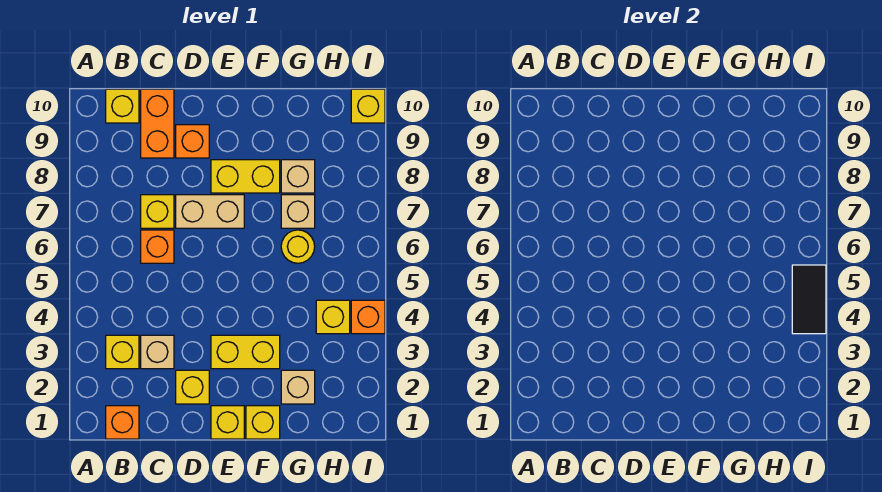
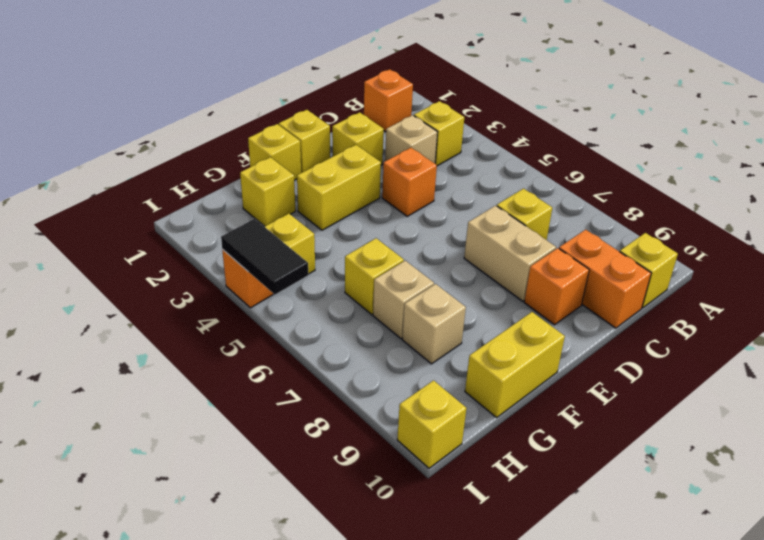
orange brick C6 level 1 -> orange brick D4 level 1
tan brick D7:E7 level 1 -> tan brick D7:D8 level 1
yellow brick E8:F8 level 1 -> yellow brick F10:G10 level 1
tan brick G2 level 1 -> yellow brick G2 level 1
yellow round brick G6 level 1 -> yellow brick G6 level 1

